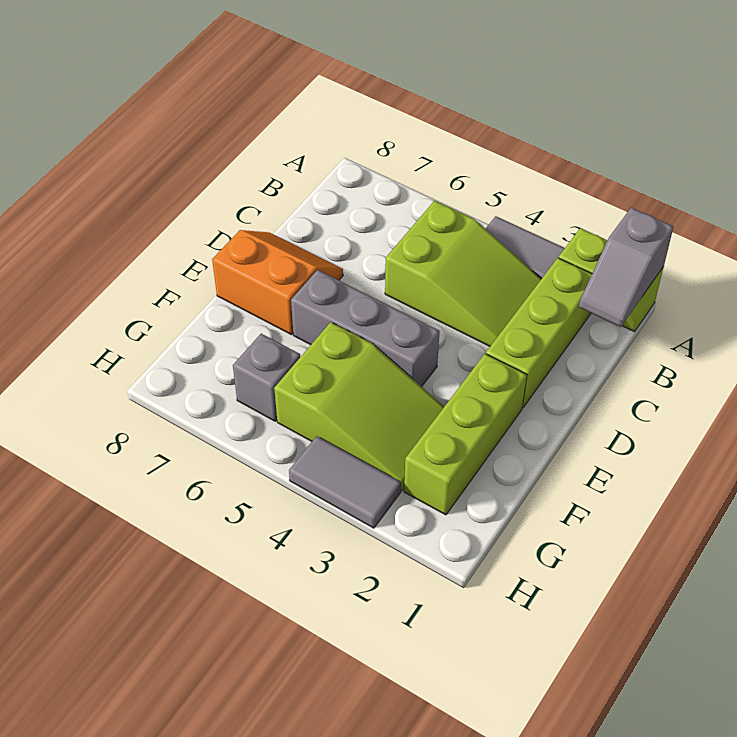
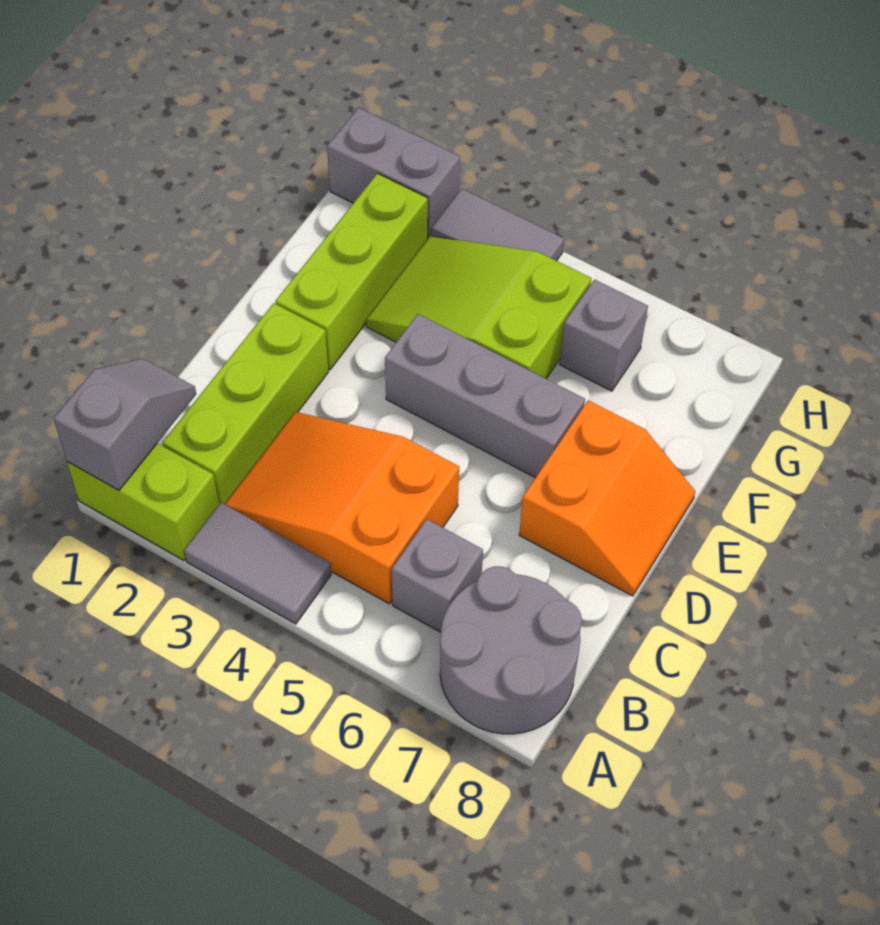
none -> grey round brick A7:B8 level 1
lime slope B3:C5 level 1 top 5 -> orange slope B3:C5 level 1 top 5
none -> grey brick B6 level 1
orange slope D7:E8 level 1 top E -> orange slope D7:E8 level 1 top 7
none -> grey brick H1:H2 level 1

